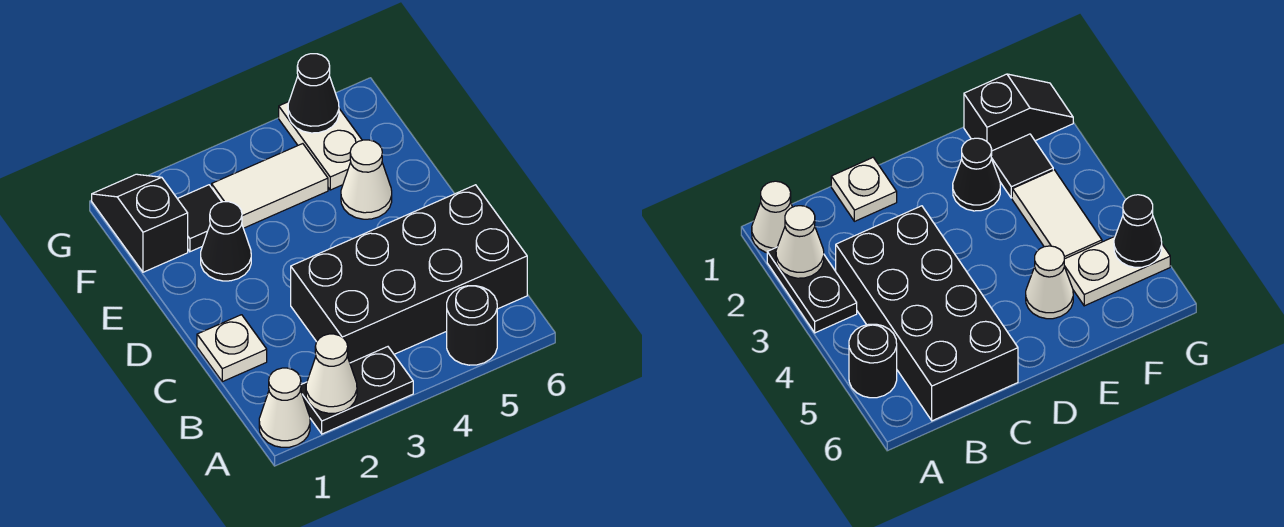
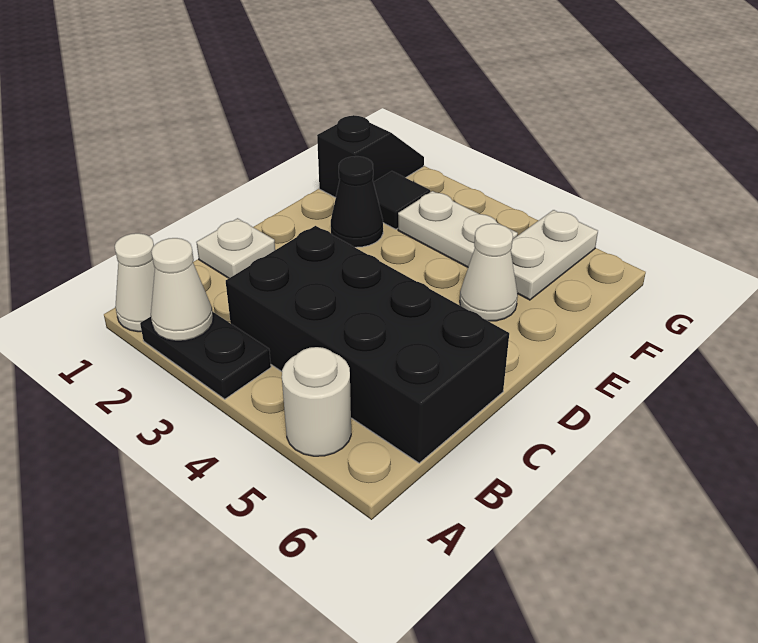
black round brick A5 level 1 -> white round brick A5 level 1
white tile F3:F4 level 1 -> white plate F3:F4 level 1
black cone G5 level 2 -> none

